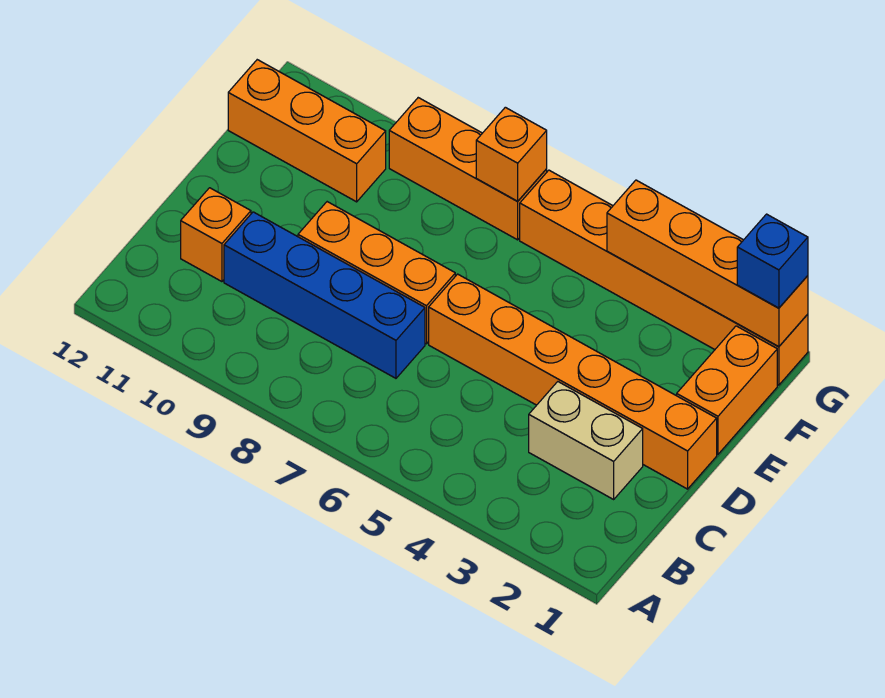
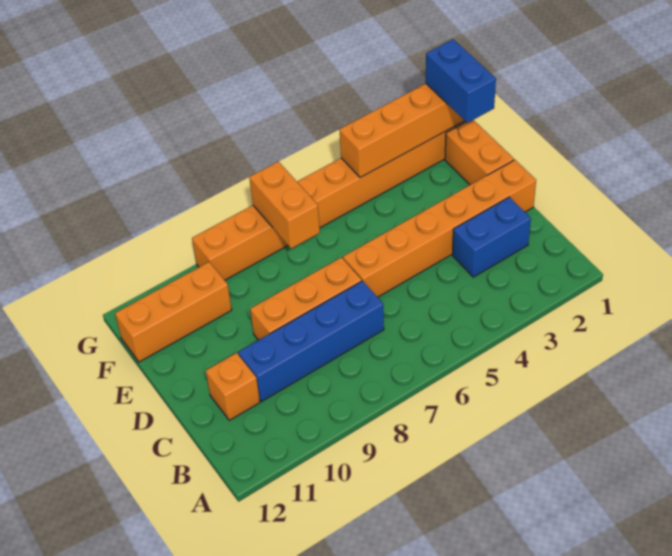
tan brick C2:C3 level 1 -> blue brick C2:C3 level 1
blue brick G1 level 3 -> blue brick F1:G1 level 3
orange brick G7 level 2 -> orange brick F7:G7 level 2

